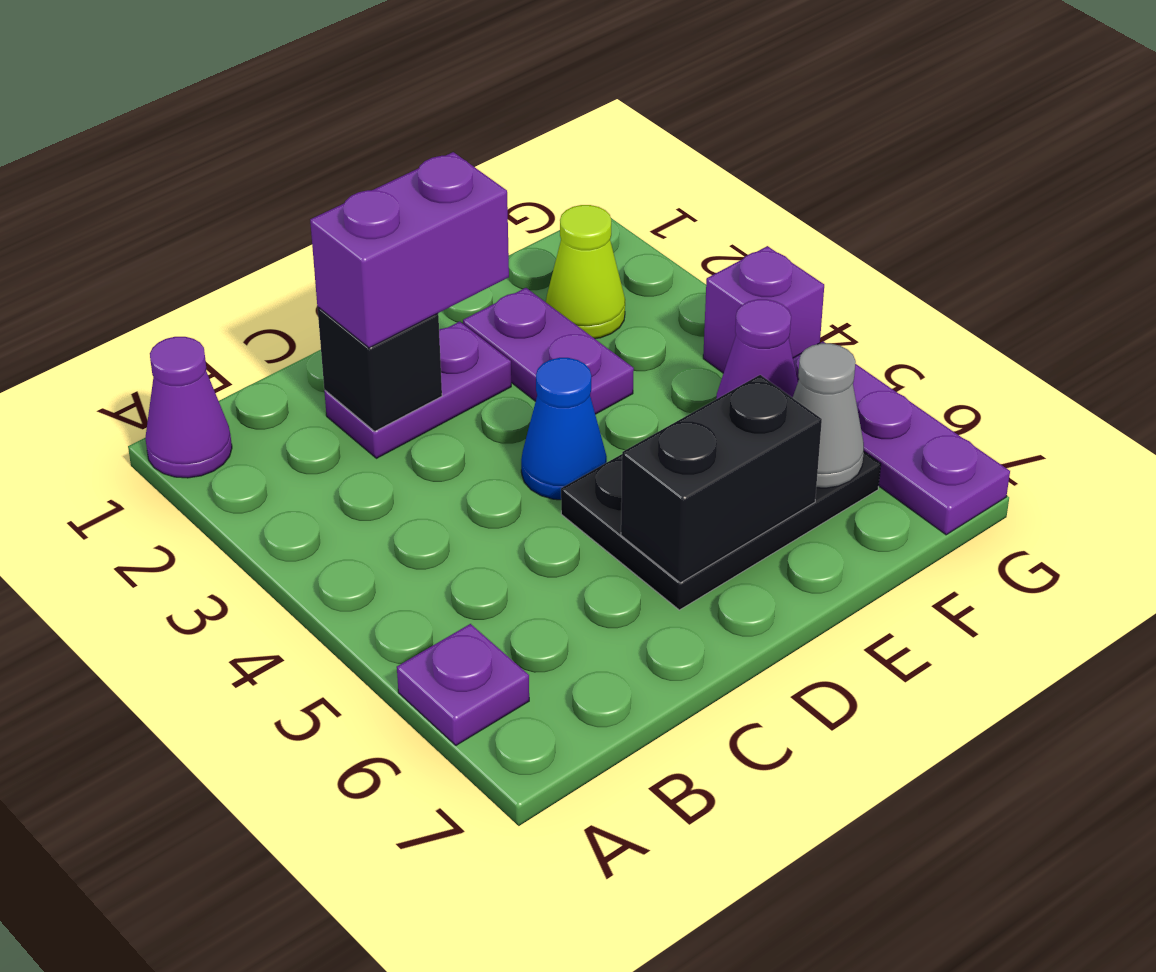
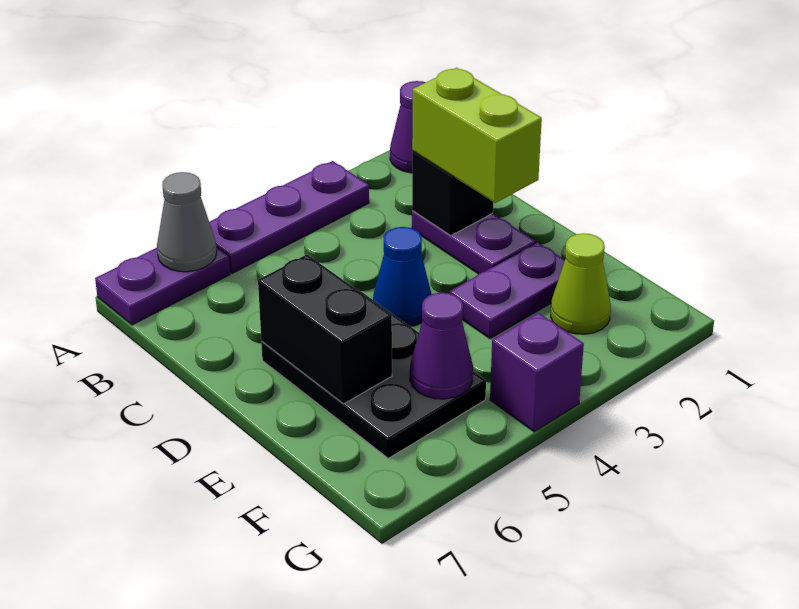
purple plate A6 level 1 -> purple plate A6:A7 level 1
purple brick C2:D2 level 3 -> lime brick C2:D2 level 3
grey cone F6 level 2 -> grey cone A6 level 2
purple plate G5:G7 level 1 -> purple plate A3:A5 level 1

